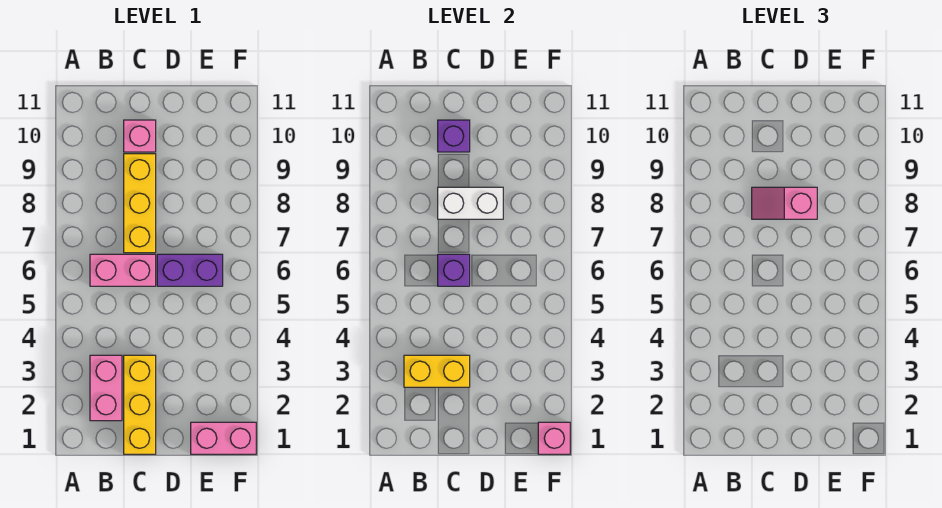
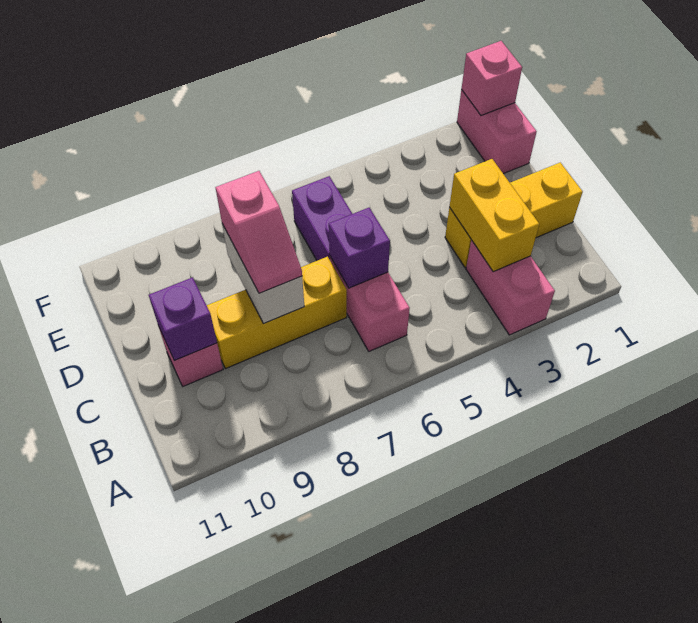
pink brick B2:B3 level 1 -> pink brick A3:B3 level 1

